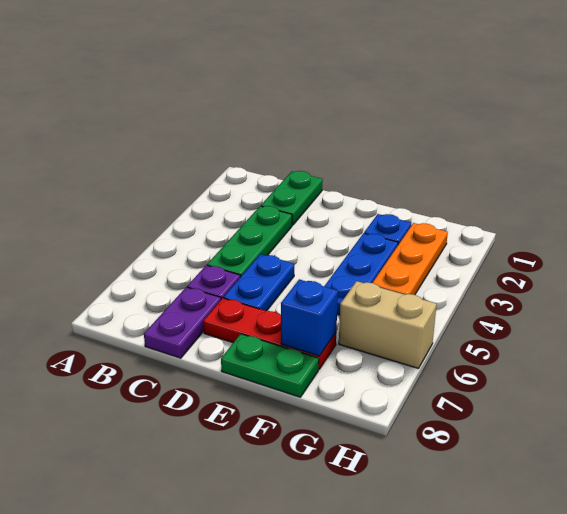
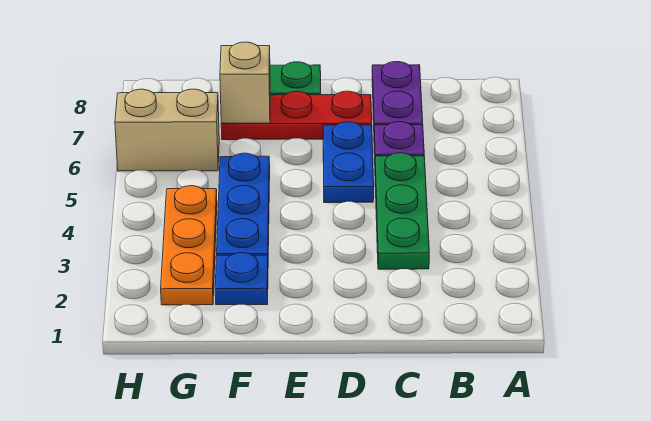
green plate C1:C2 level 1 -> none
blue brick F7 level 2 -> tan brick F7 level 2

